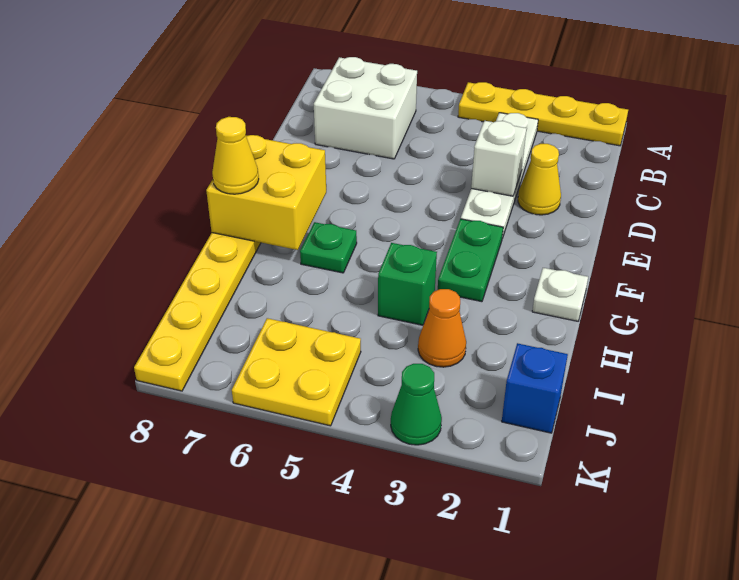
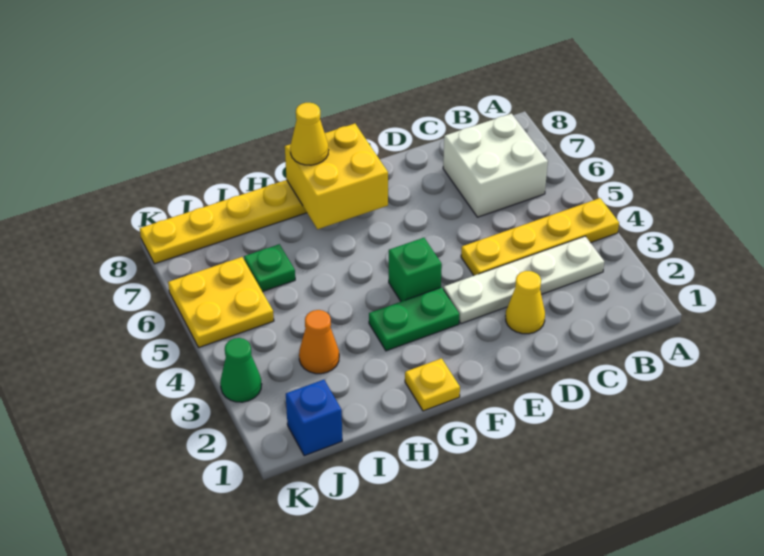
yellow plate A1:A4 level 1 -> yellow plate A4:D4 level 1
white brick D3 level 2 -> none
white plate G1 level 1 -> yellow plate G1 level 1
green plate G6 level 1 -> green plate I6 level 1
green brick H4 level 1 -> green brick F4 level 1

